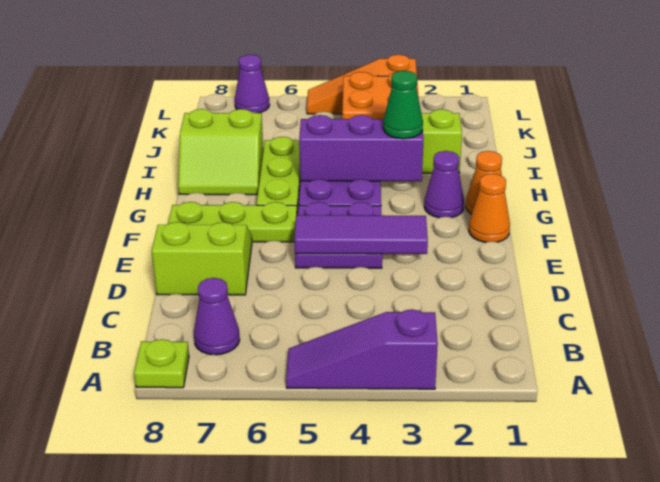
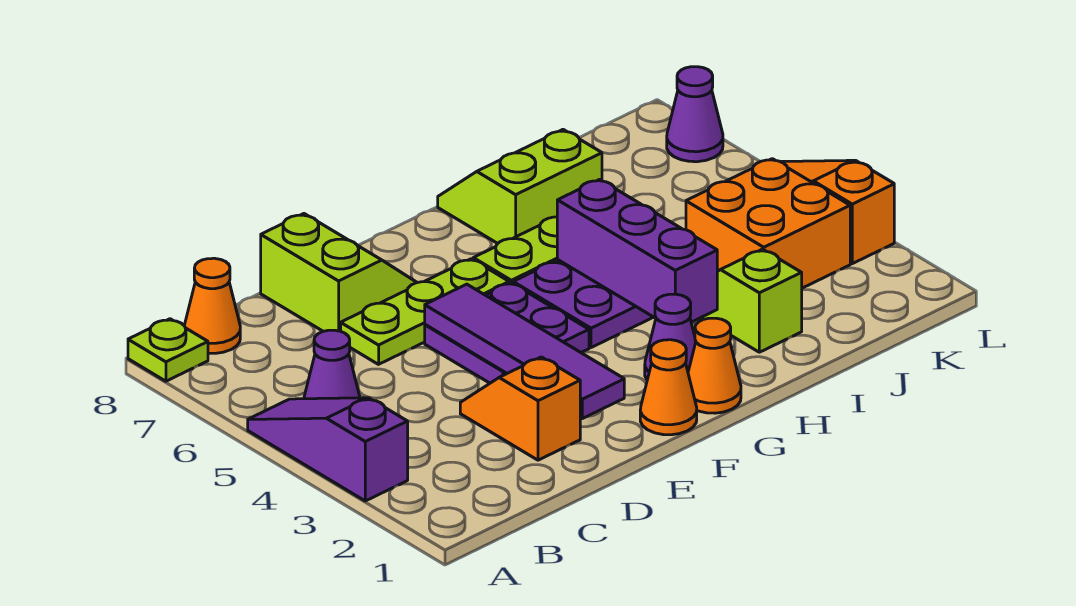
purple cone B7 level 1 -> purple cone B5 level 1
none -> orange cone B8 level 1
none -> orange slope D2:D3 level 1 top 2
purple tile E3:E5 level 2 -> purple tile E2:E5 level 2
lime plate F6:F8 level 1 -> lime plate D6:F6 level 1
green cone H3 level 3 -> none
lime slope H7:I8 level 1 top I -> lime slope H7:I8 level 1 top 7

